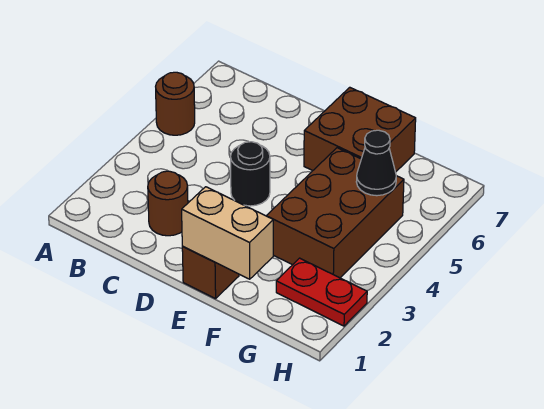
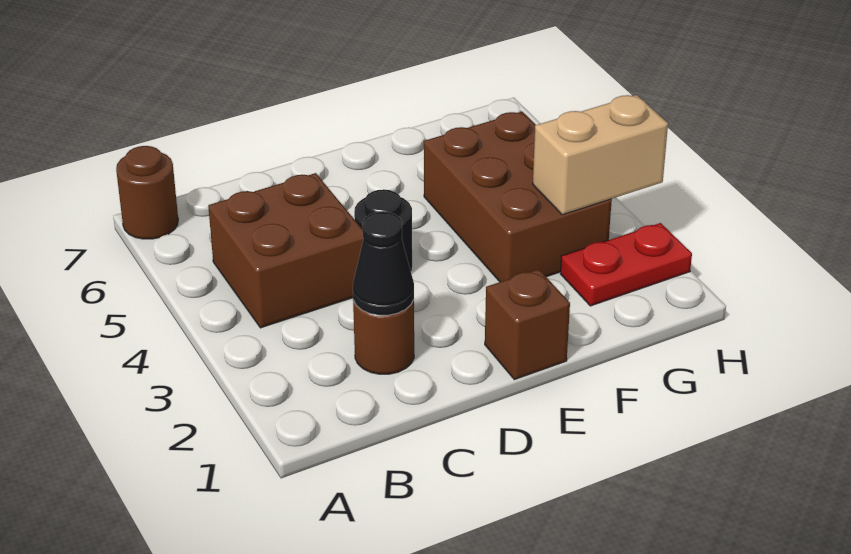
brown round brick A5 level 1 -> brown round brick A7 level 1
tan brick E1:F1 level 2 -> tan brick G3:H3 level 2
brown brick E6:F7 level 1 -> brown brick B4:C5 level 1
black cone G5 level 2 -> black cone C2 level 2

